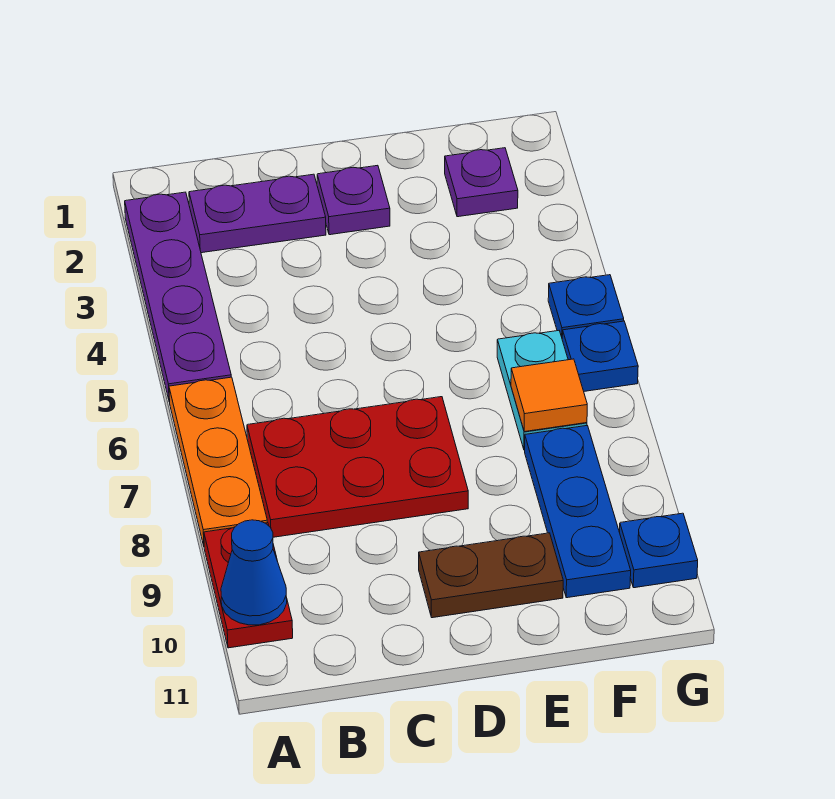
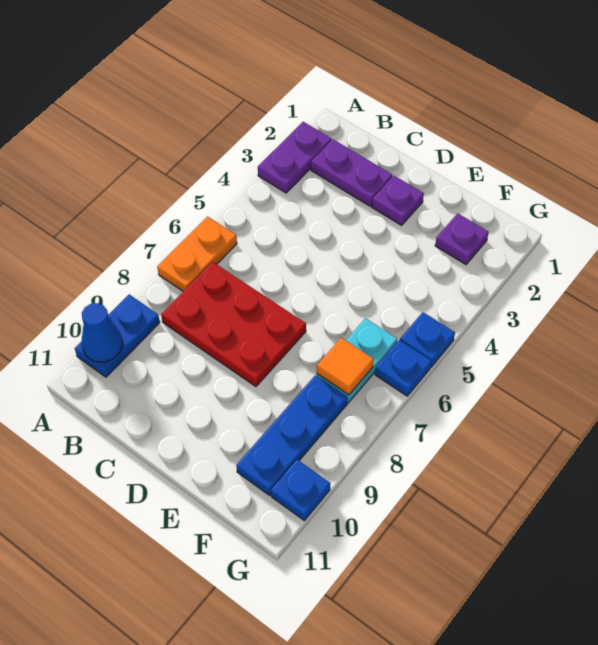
purple plate A2:A5 level 1 -> purple plate A2:A3 level 1
orange plate A6:A8 level 1 -> orange plate A6:A7 level 1
red plate A9:A10 level 1 -> blue plate A9:A10 level 1
brown plate D10:E10 level 1 -> none

